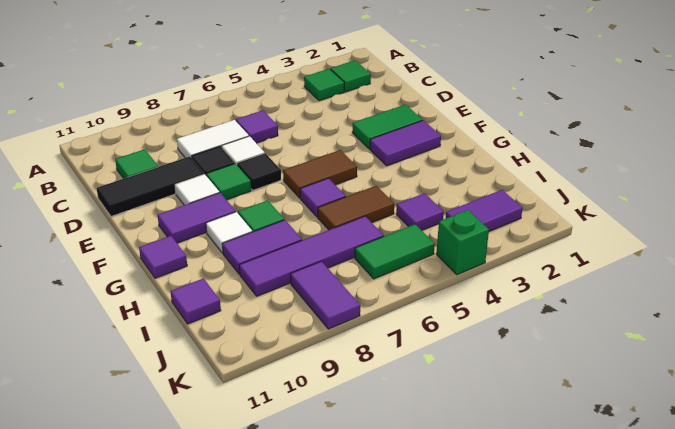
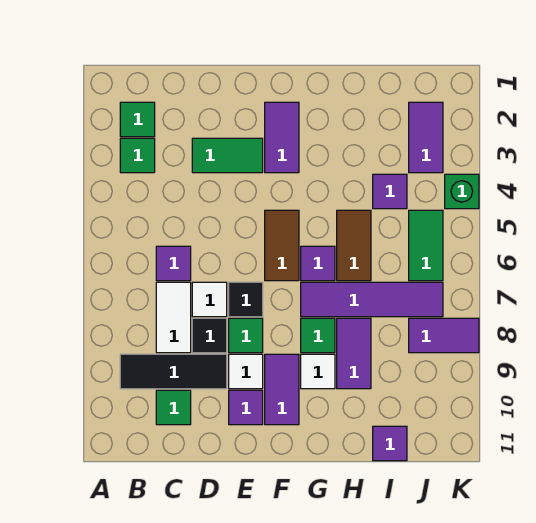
black tile D9:D11 level 1 -> black tile B9:D9 level 1
green tile E2:E3 level 1 -> green tile D3:E3 level 1
purple tile G11 level 1 -> purple tile E10 level 1
purple tile I6:I9 level 1 -> purple tile G7:J7 level 1

